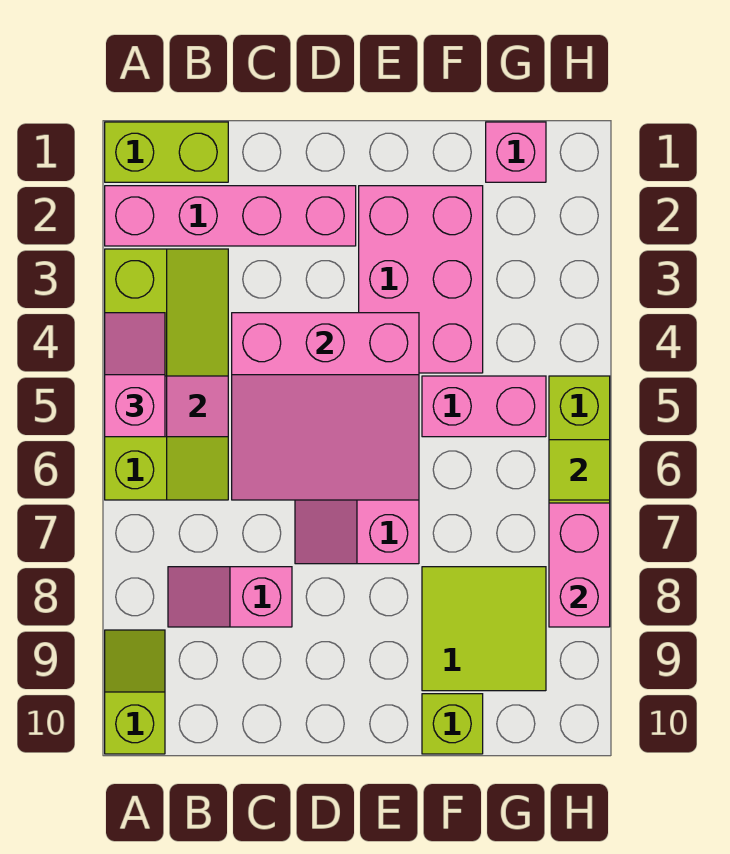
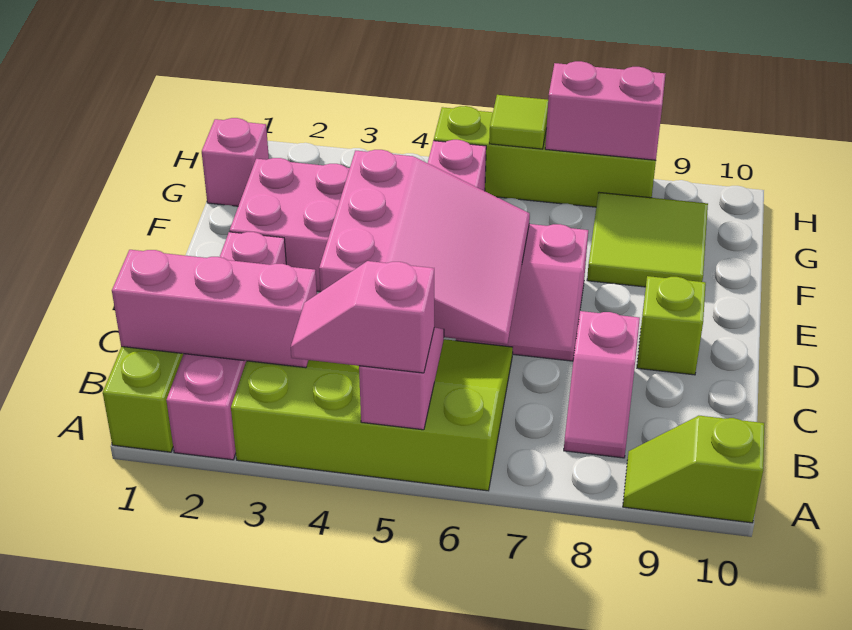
lime slope A3:B6 level 1 top A -> lime slope A3:C6 level 1 top A
none -> pink brick B1:B3 level 2
lime brick F10 level 1 -> lime brick D9 level 1

